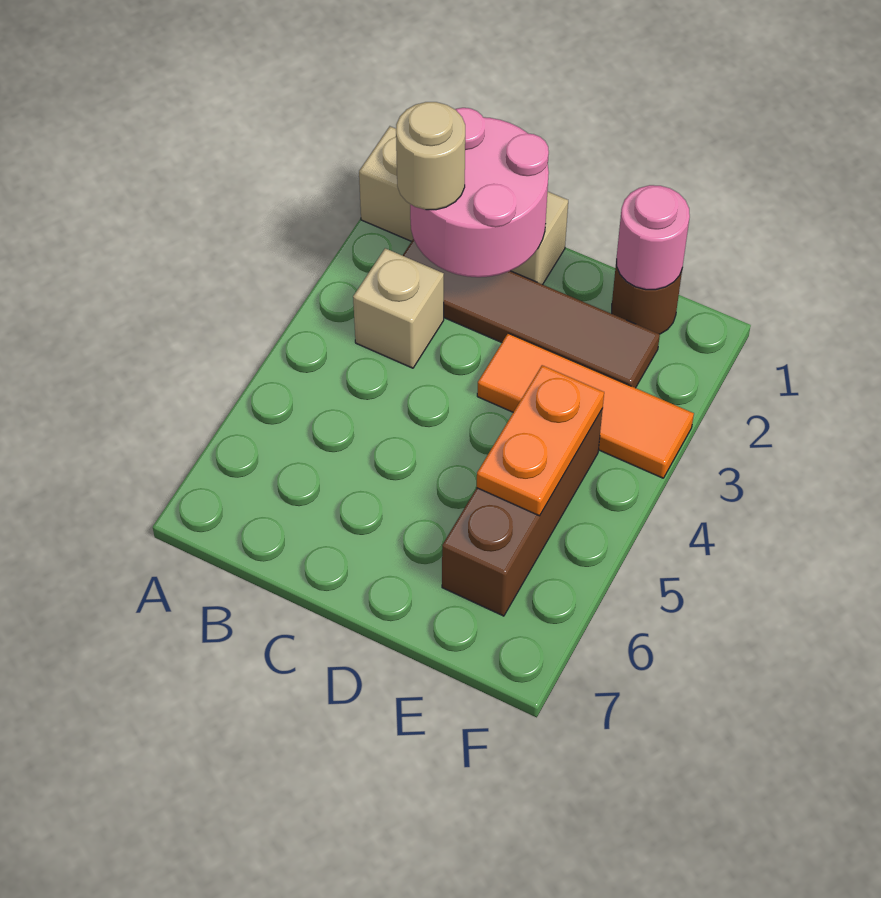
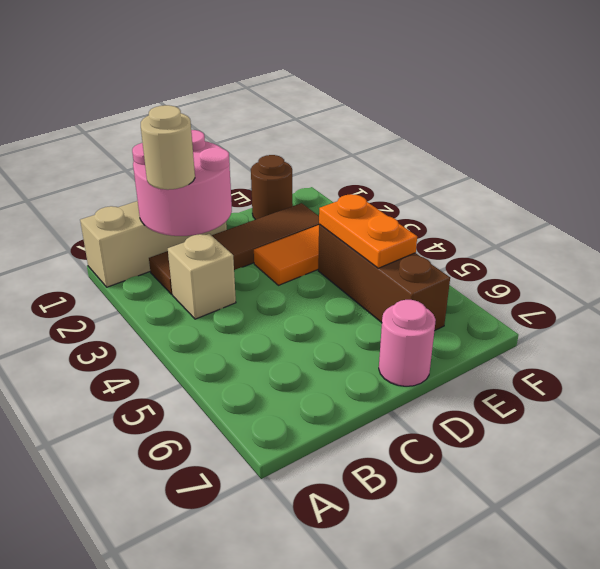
pink round brick E1 level 2 -> pink round brick D7 level 1

